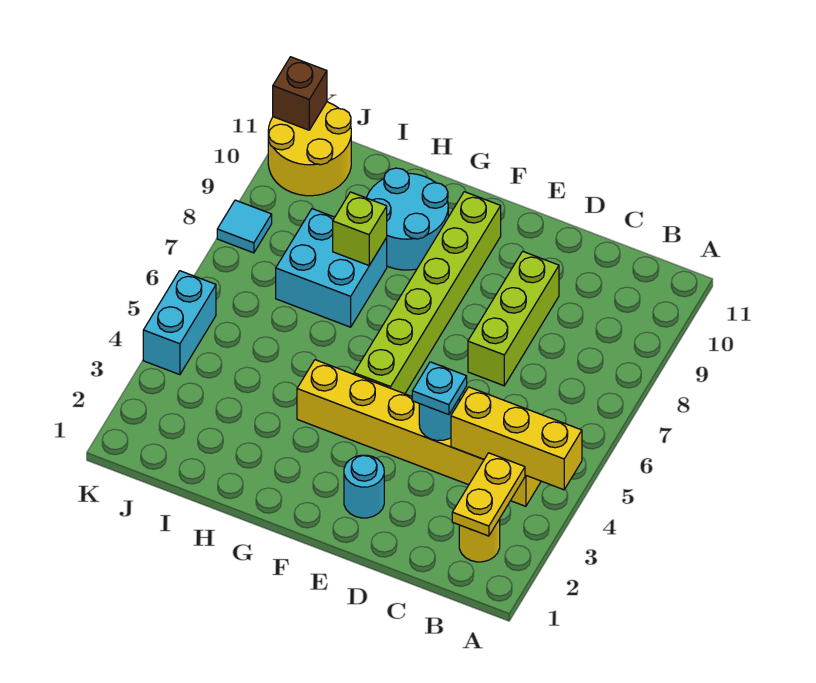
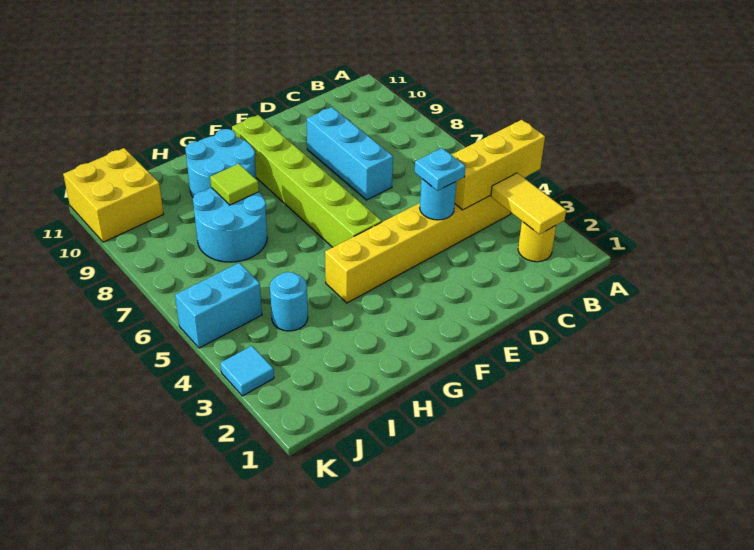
yellow plate B2:B3 level 2 -> yellow tile B2:B3 level 2
lime brick D7:D9 level 1 -> cyan brick D7:D9 level 1
cyan round brick E2 level 1 -> cyan round brick I4 level 1
cyan brick H7:I8 level 1 -> cyan round brick H7:I8 level 1
lime brick H8 level 2 -> lime tile H8 level 2
yellow round brick J10:K11 level 1 -> yellow brick J10:K11 level 1
cyan brick K4:K5 level 1 -> cyan brick J5:K5 level 1
cyan tile K8 level 1 -> cyan tile K3 level 1
brown brick K11 level 2 -> none

